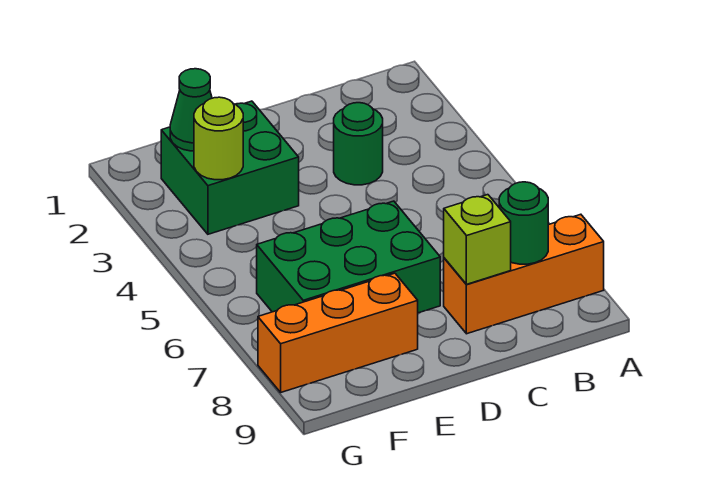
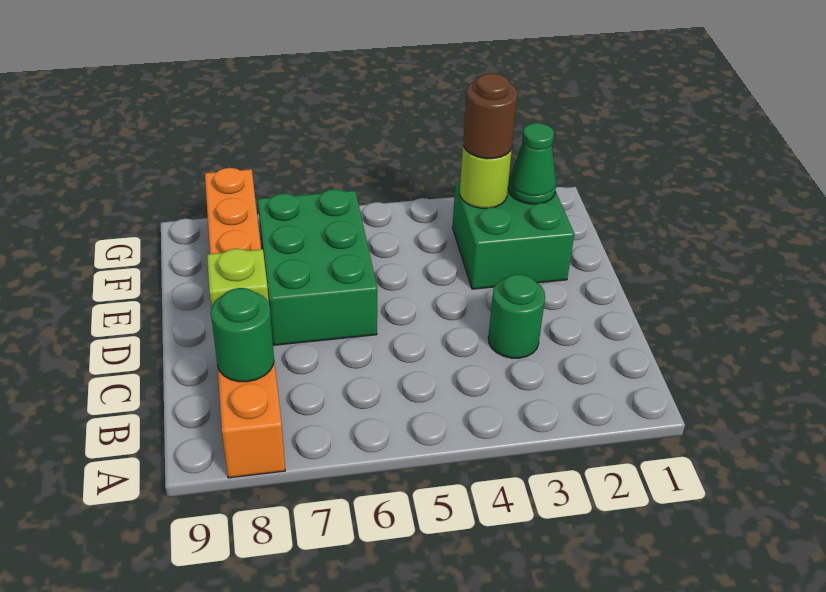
none -> brown round brick F3 level 3

